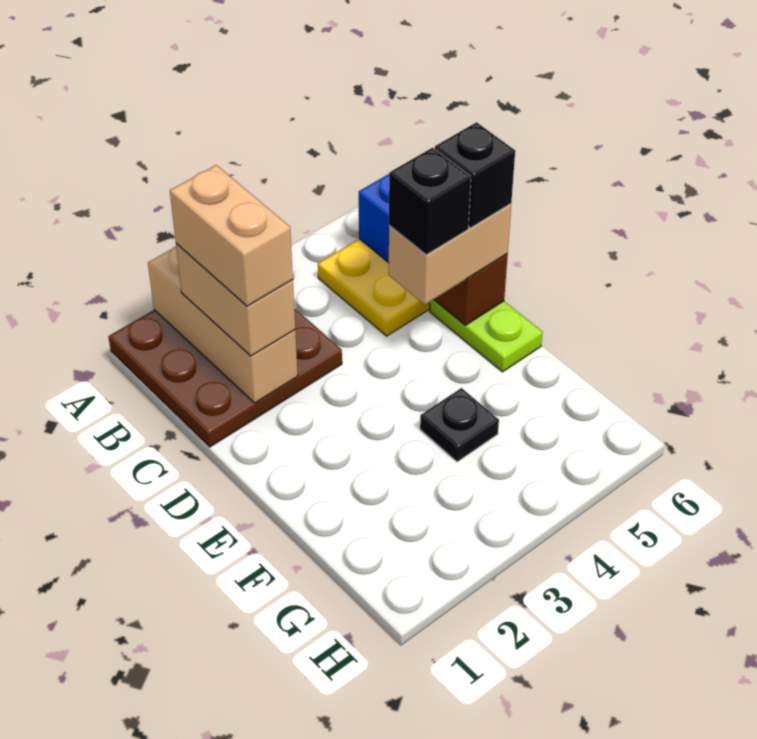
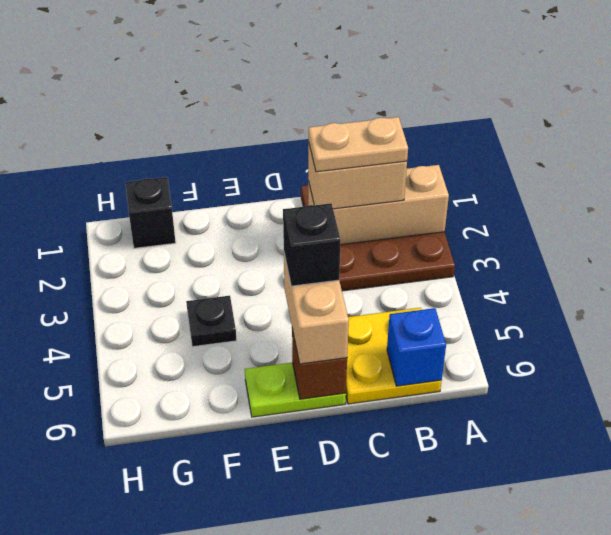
tan brick B2:C2 level 4 -> tan plate B2:C2 level 4
black brick D6 level 4 -> black brick G1 level 1

